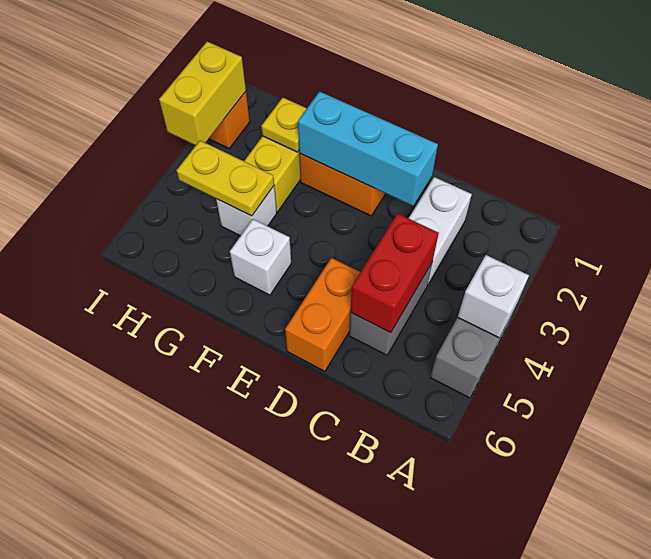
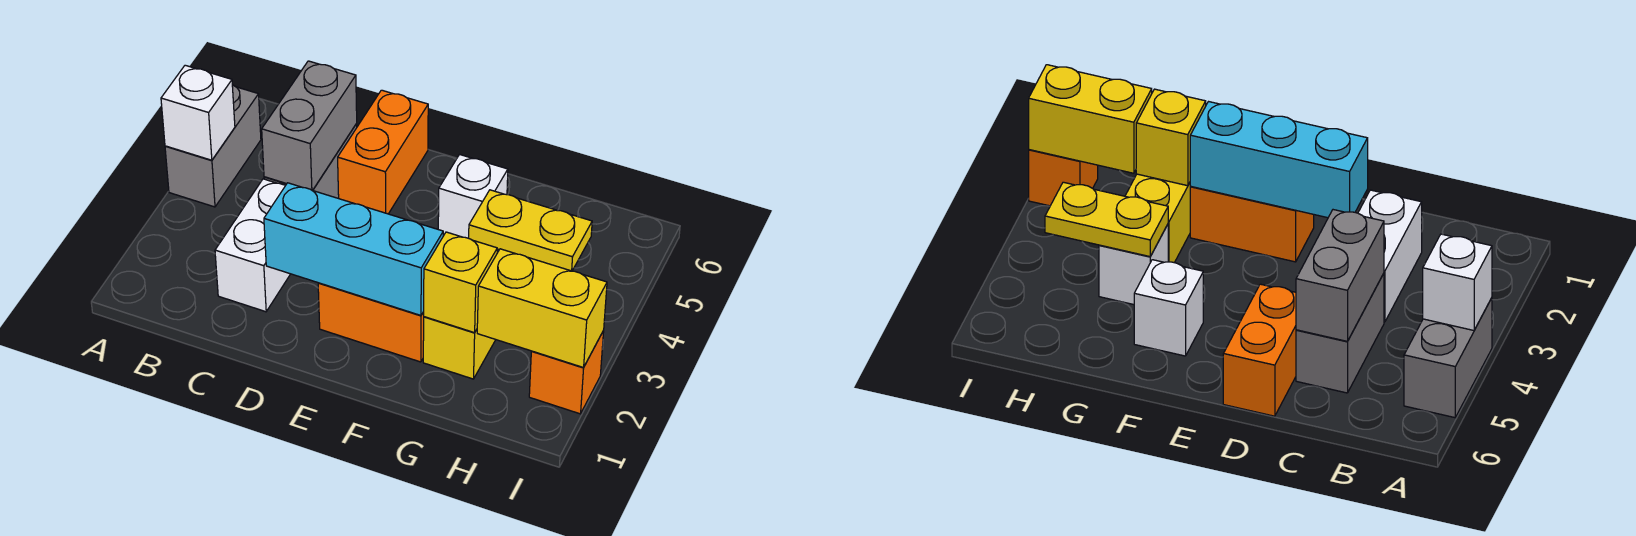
red brick C4:C5 level 2 -> grey brick C4:C5 level 2
yellow plate G2 level 2 -> yellow brick G2 level 2
yellow brick I2:I3 level 2 -> yellow brick H2:I2 level 2

